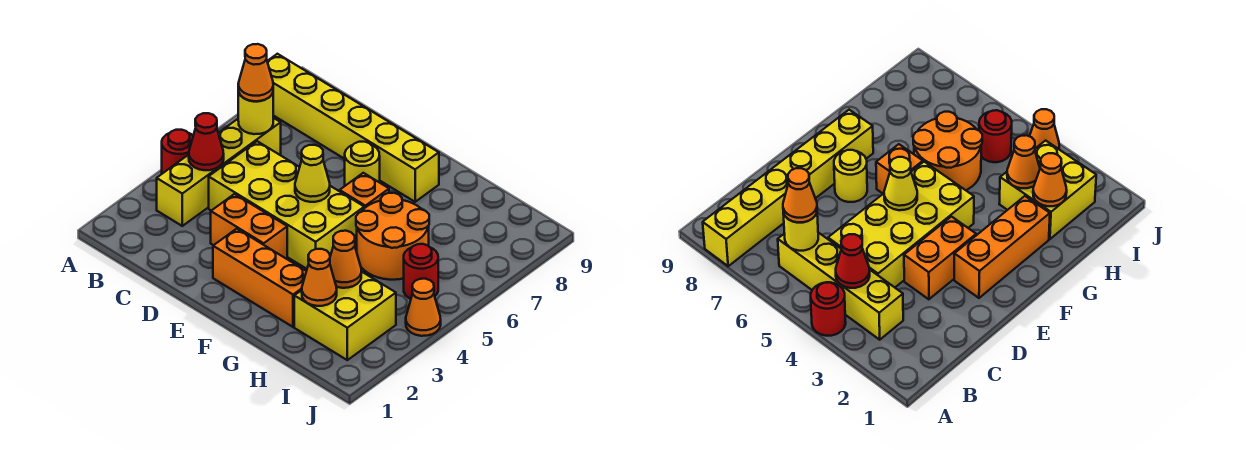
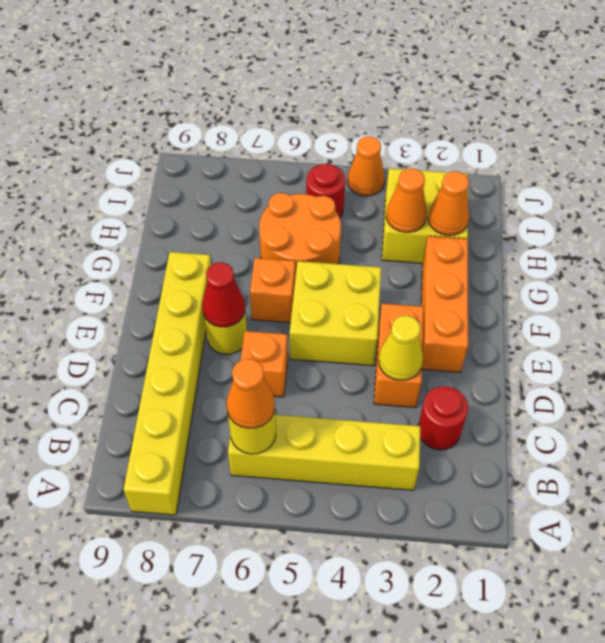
red round brick A4 level 1 -> red round brick C2 level 1
red cone B4 level 2 -> red cone E7 level 2
yellow brick C4:F5 level 1 -> yellow brick E4:F5 level 1
none -> orange brick D6 level 1
yellow cone E5 level 2 -> yellow cone D3 level 2

